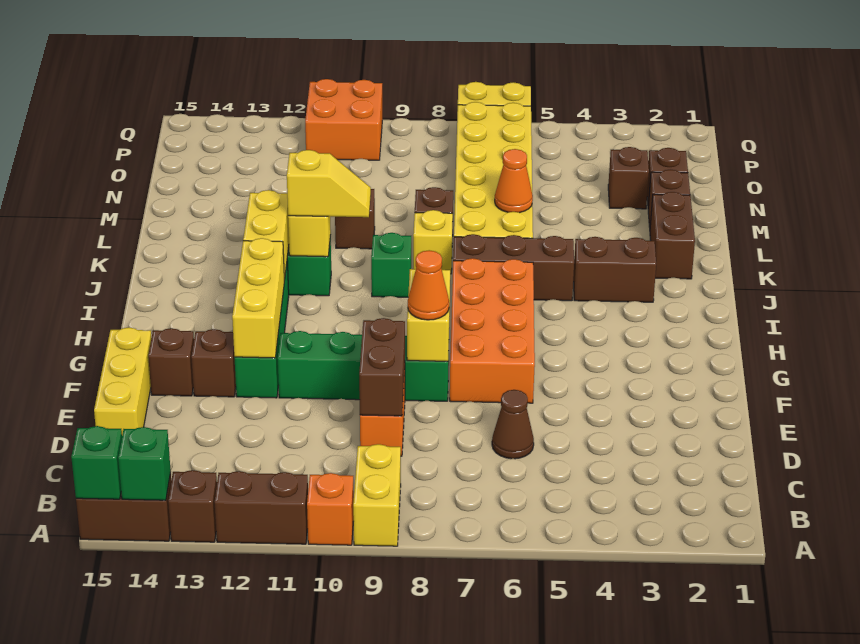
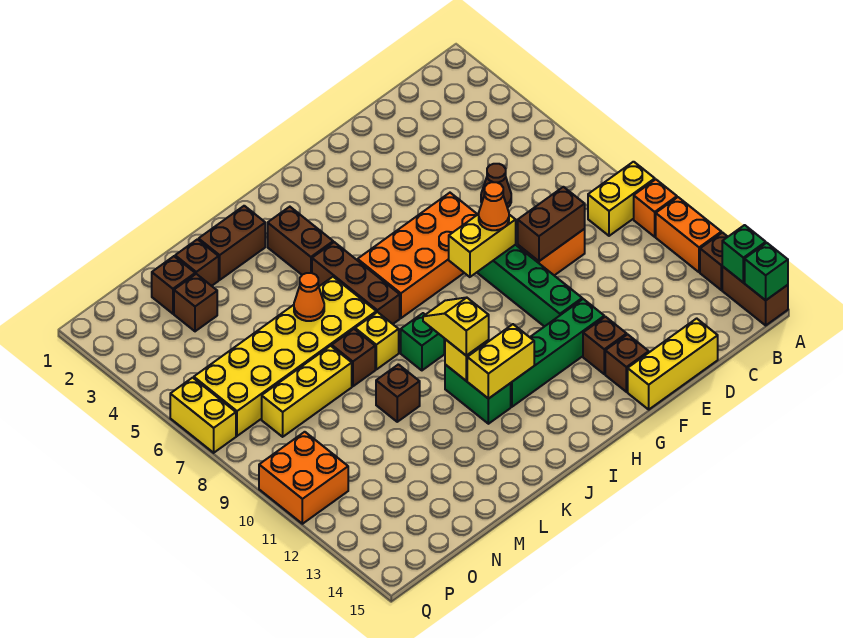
brown brick A11:A12 level 1 -> orange brick A11:A12 level 1
yellow brick F12:H12 level 2 -> yellow brick M8:O8 level 1

